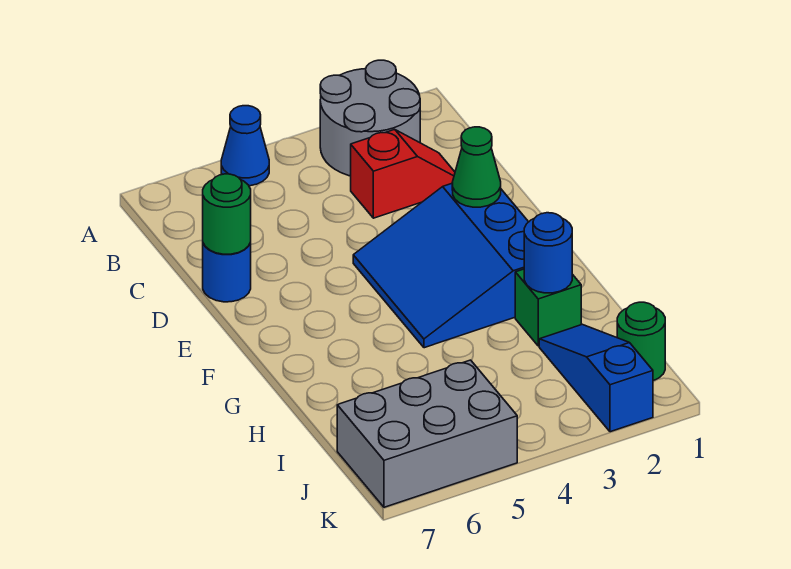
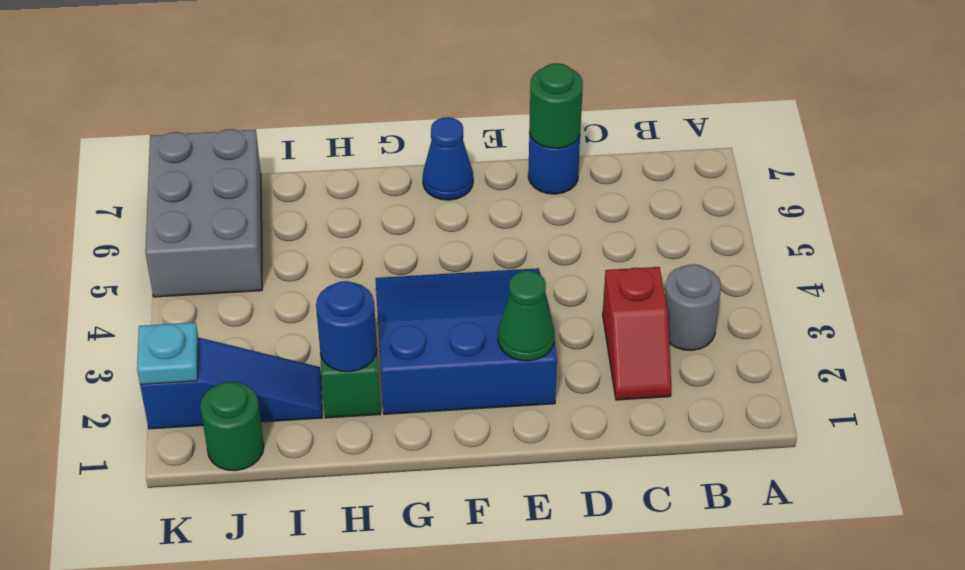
grey round brick A2:B3 level 1 -> grey round brick B3 level 1
blue cone A5 level 1 -> blue cone F7 level 1
none -> cyan plate K2 level 2

